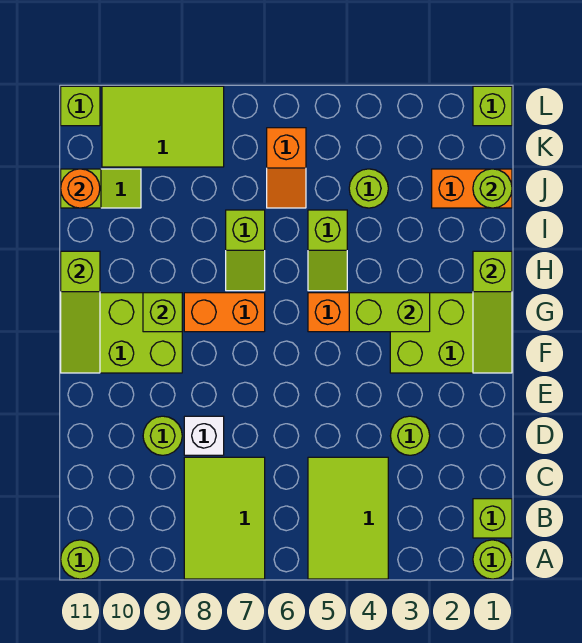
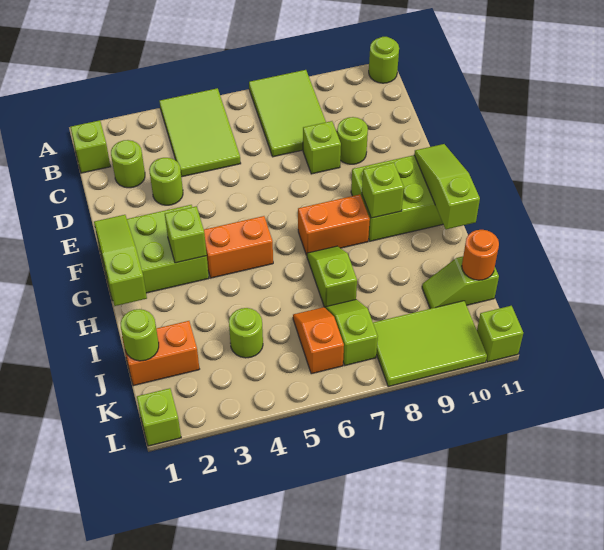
lime round brick A1 level 1 -> lime round brick C2 level 1
white brick D8 level 1 -> lime brick D8 level 1
lime brick G3:G4 level 2 -> lime brick G3 level 2
lime slope H5:I5 level 1 top I -> lime slope J7:K7 level 1 top K

